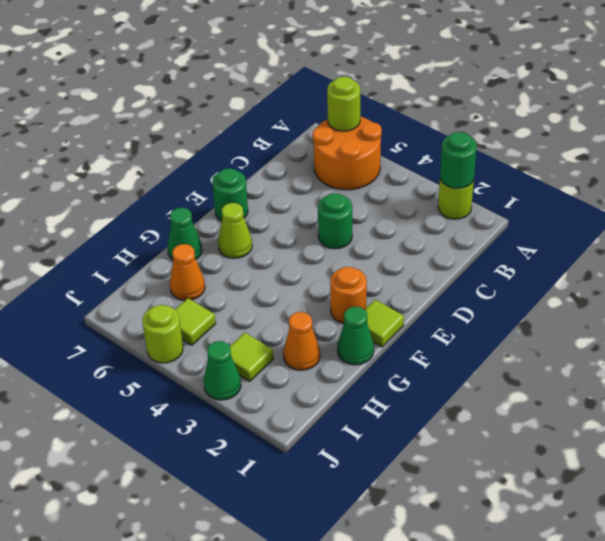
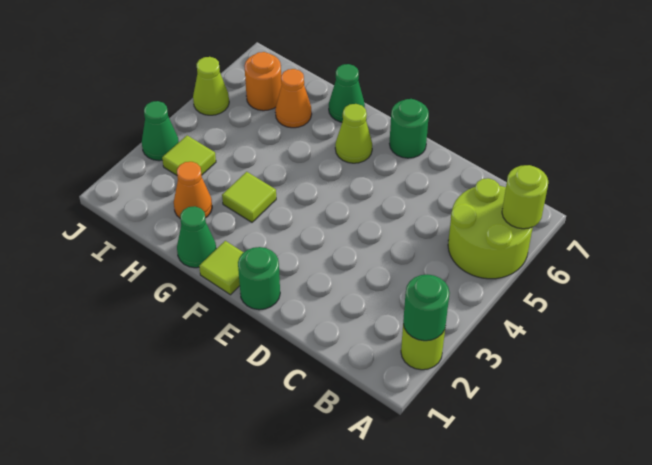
orange round brick A5:B6 level 1 -> lime round brick A5:B6 level 1
green round brick D4 level 1 -> green round brick E1 level 1
orange round brick F2 level 1 -> orange round brick I6 level 1
lime tile I5 level 1 -> lime tile G3 level 1
lime round brick J5 level 1 -> lime cone J5 level 1

